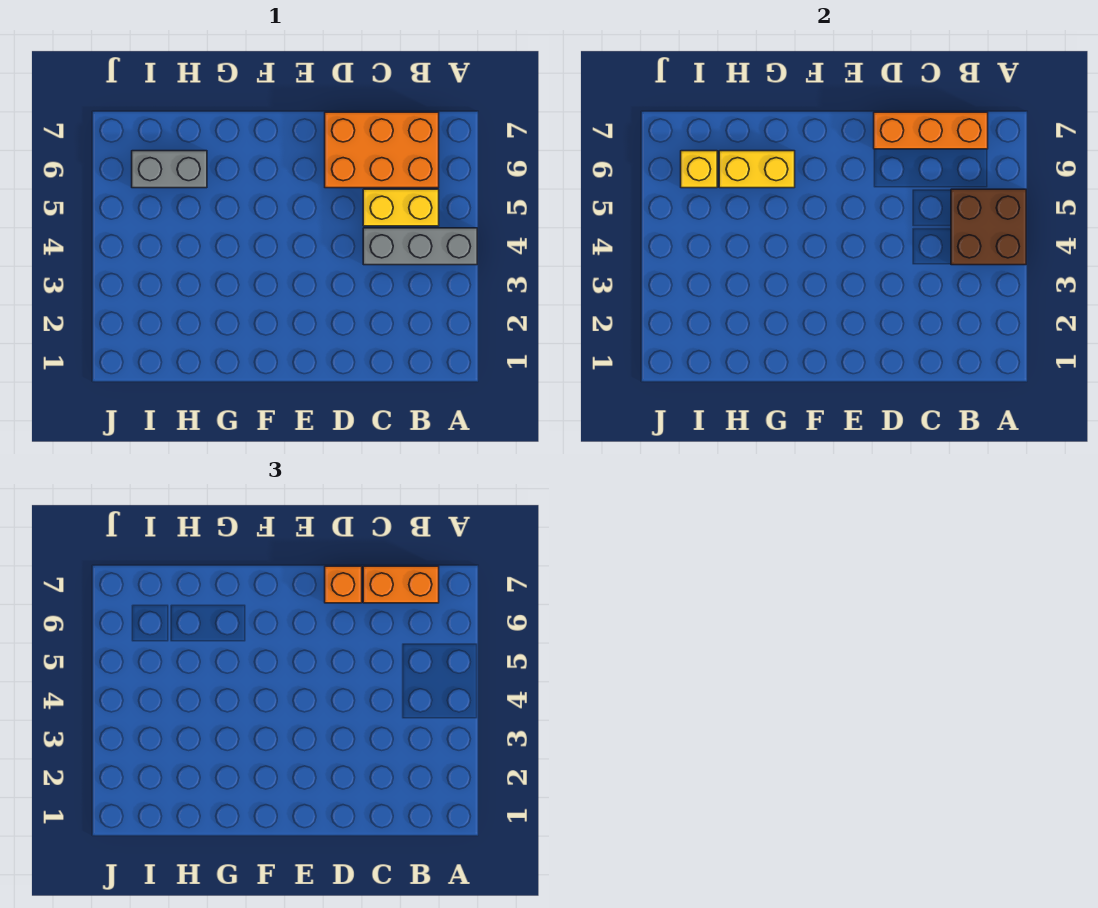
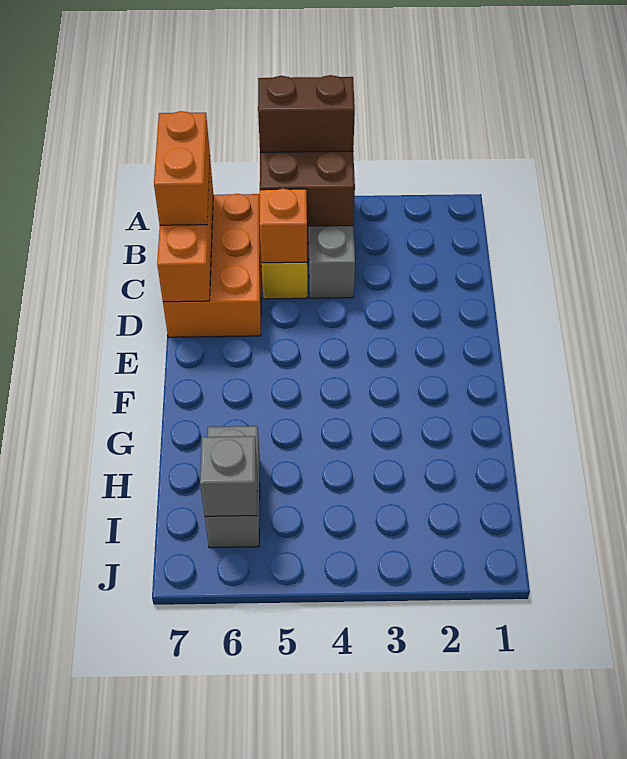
none -> brown brick A4:A5 level 3
orange brick D7 level 3 -> orange brick C5 level 2
yellow brick G6:H6 level 2 -> none
yellow brick I6 level 2 -> grey brick I6 level 2

